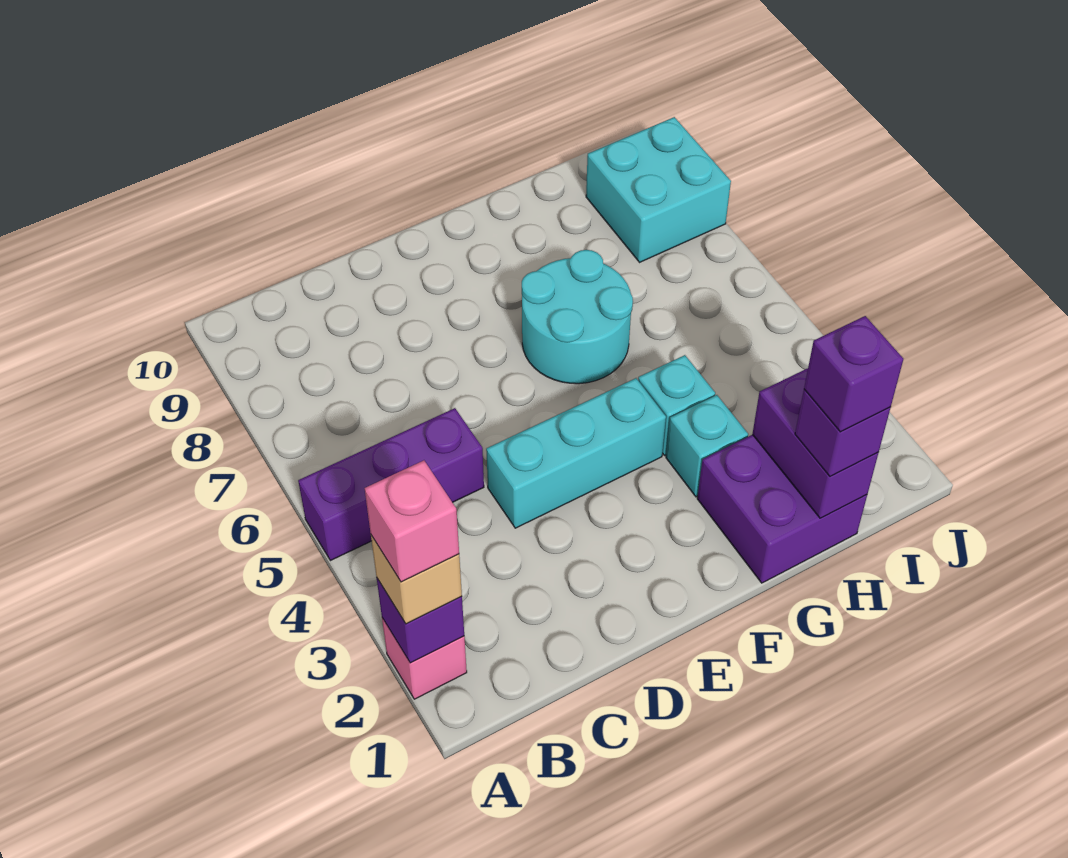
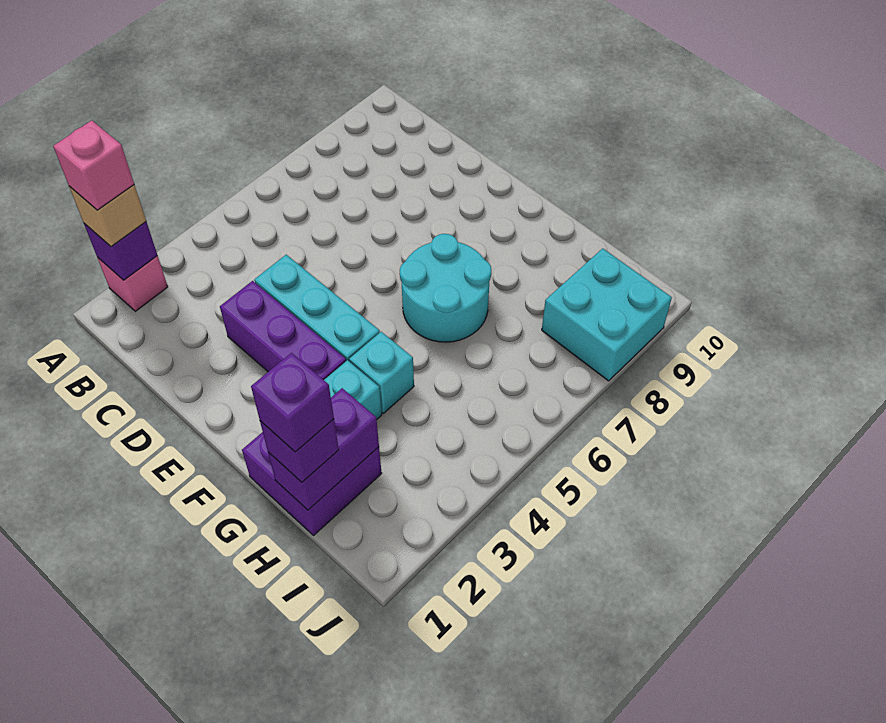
purple brick A5:C5 level 1 -> purple brick D3:F3 level 1

